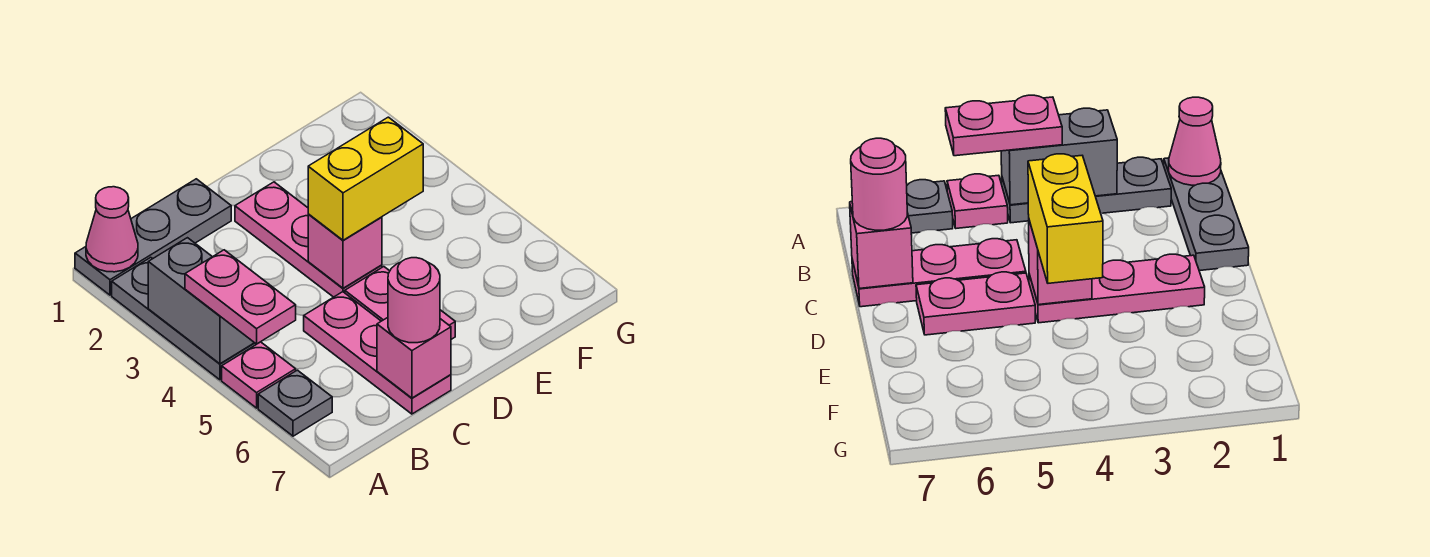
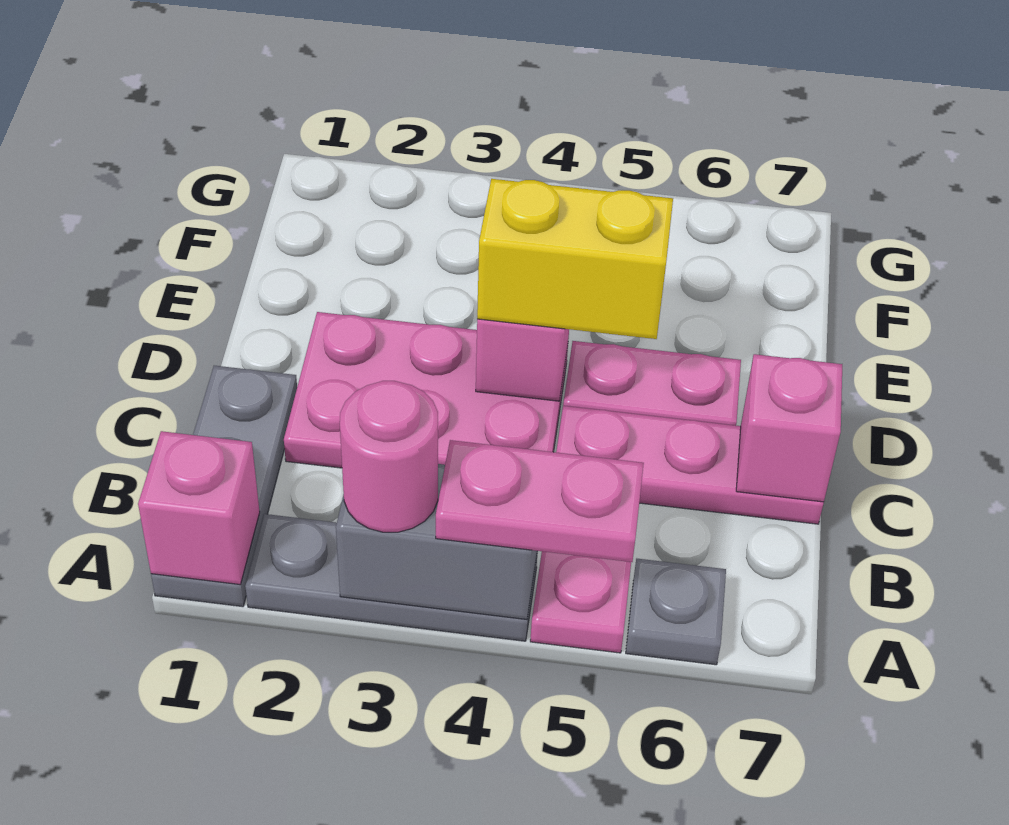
pink cone A1 level 2 -> pink brick A1 level 2
pink round brick C7 level 3 -> pink round brick A3 level 3
pink plate D2:D4 level 1 -> pink plate C2:D4 level 1
yellow brick D4:E4 level 3 -> yellow brick D4:D5 level 3

